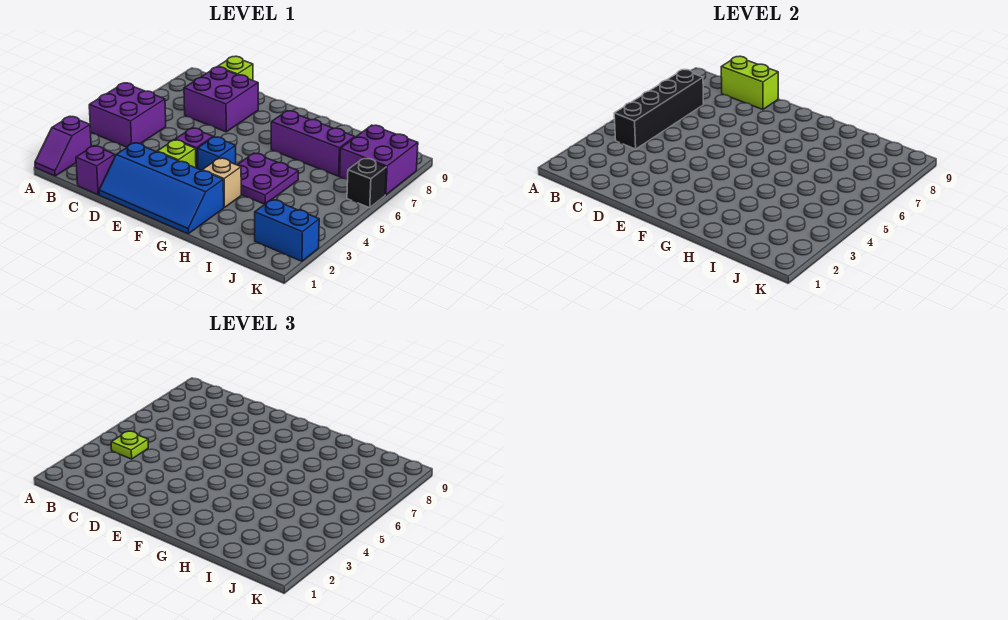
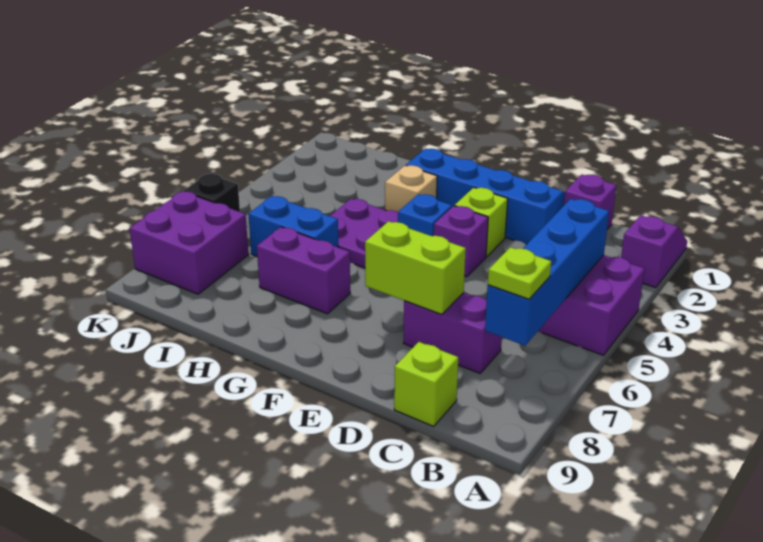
black brick B4:B7 level 2 -> blue brick B4:B7 level 2
lime plate B4 level 3 -> lime plate B7 level 3
purple brick C7:D8 level 1 -> purple brick C7:D7 level 1
lime brick C9:D9 level 2 -> lime brick D7:E7 level 2
purple brick G7:I7 level 1 -> purple brick G7:H7 level 1
blue brick J2:K2 level 1 -> blue brick H6:I6 level 1

